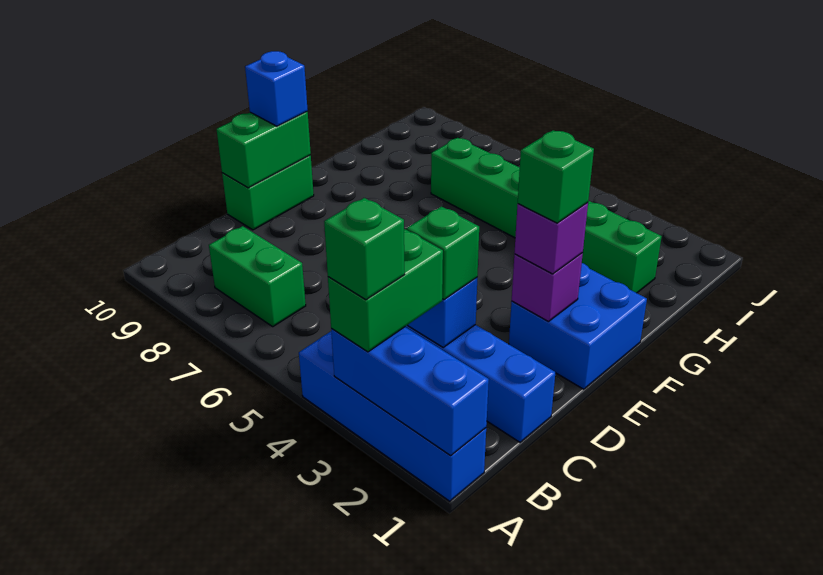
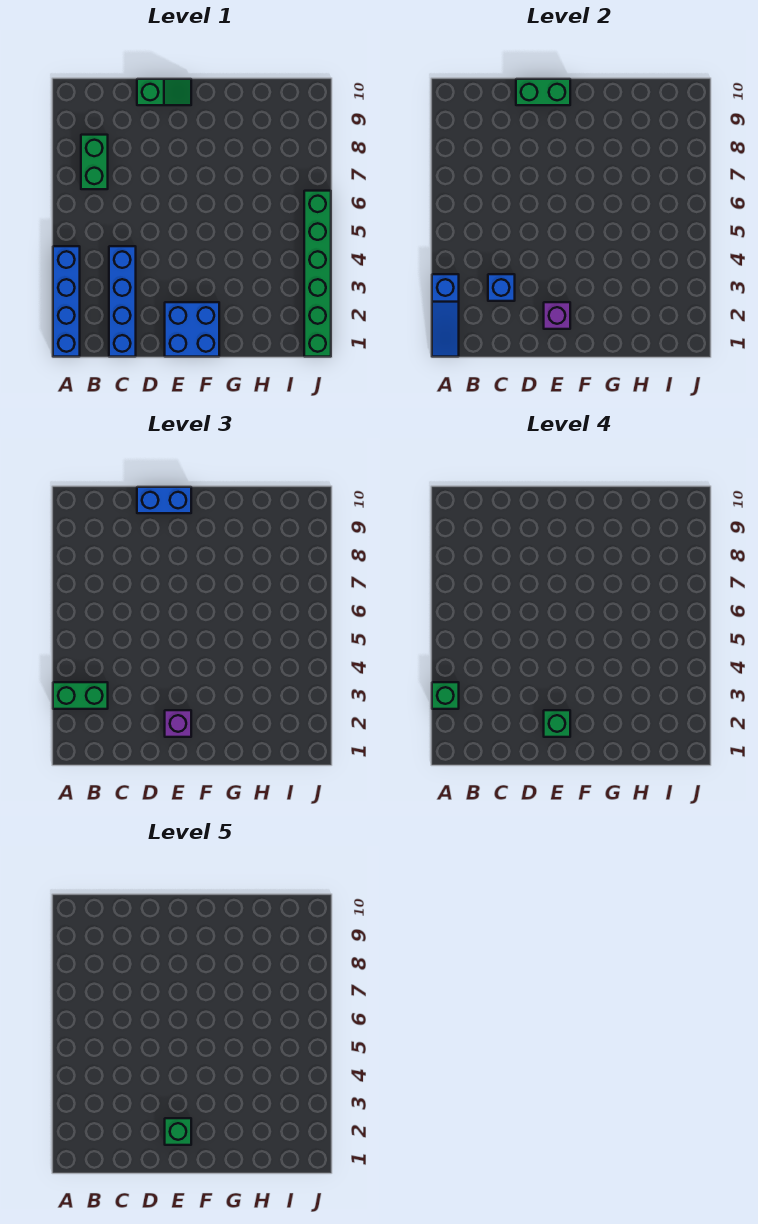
blue brick A1:A3 level 2 -> blue slope A1:A3 level 2 top 3
green brick C3 level 3 -> green brick E2 level 5
green brick D10:E10 level 1 -> green slope D10:E10 level 1 top D
blue brick E10 level 3 -> blue brick D10:E10 level 3
green brick H2:H7 level 1 -> green brick J1:J6 level 1

